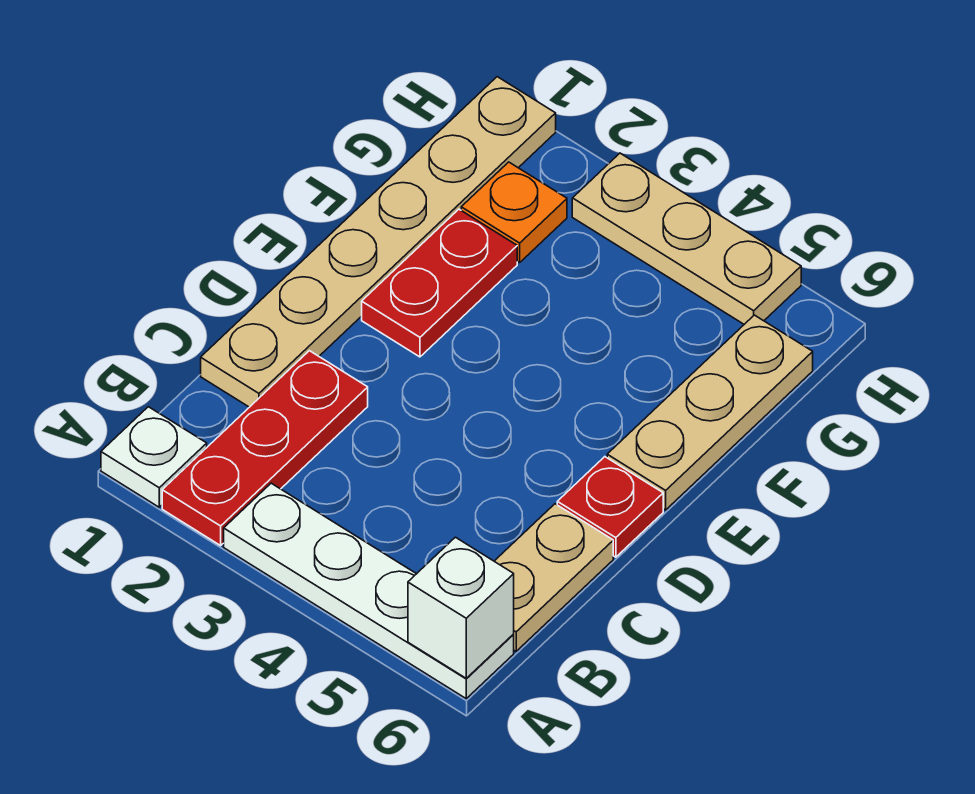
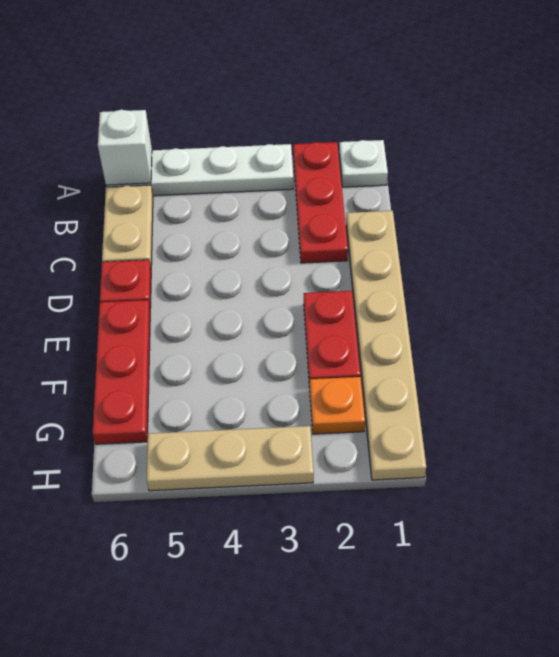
tan plate E6:G6 level 1 -> red plate E6:G6 level 1

